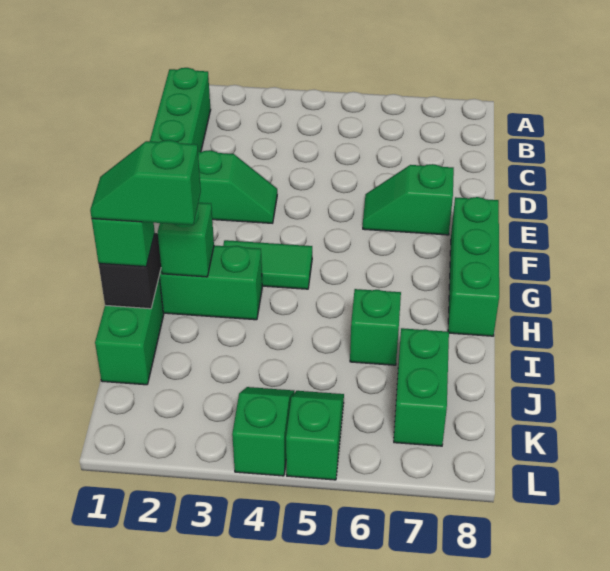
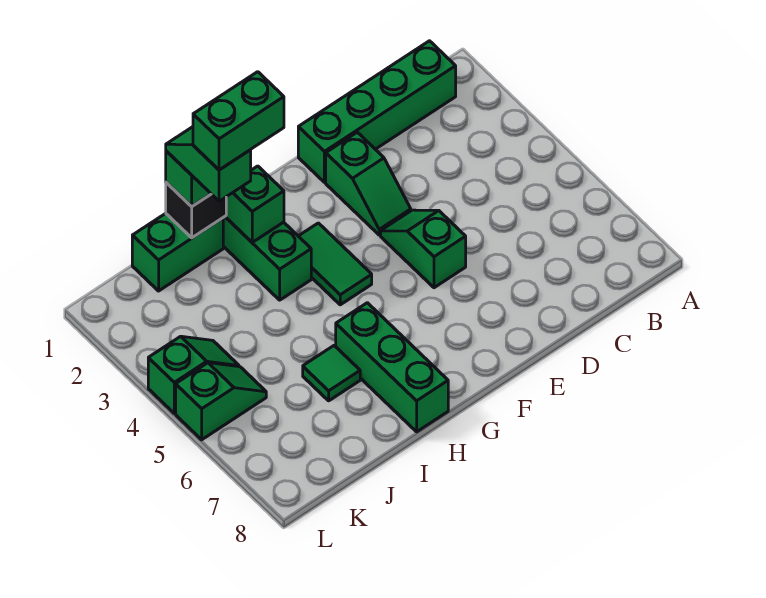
green slope E6:E7 level 1 top 7 -> green slope E4:E5 level 1 top 5
green brick F8:H8 level 1 -> green brick H6:H8 level 1
green brick I6 level 1 -> green tile I6 level 1
green brick J7:K7 level 1 -> green brick H2:I2 level 5

